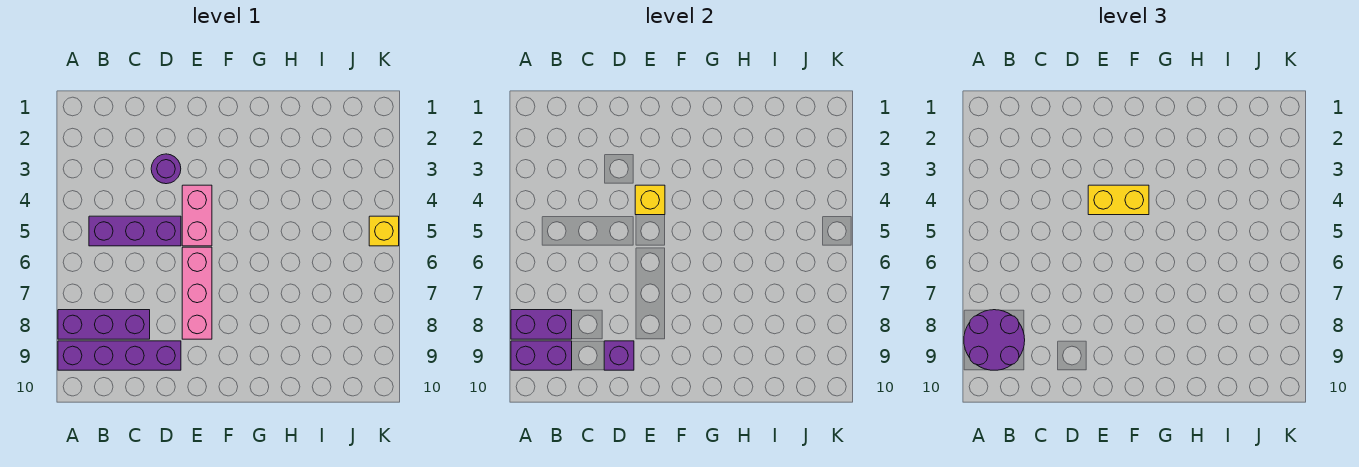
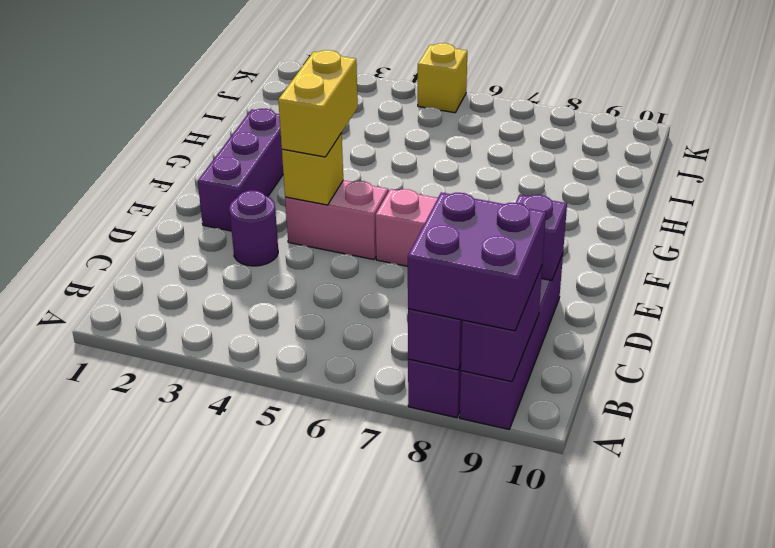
purple round brick A8:B9 level 3 -> purple brick A8:B9 level 3
purple brick B5:D5 level 1 -> purple brick E2:G2 level 1

